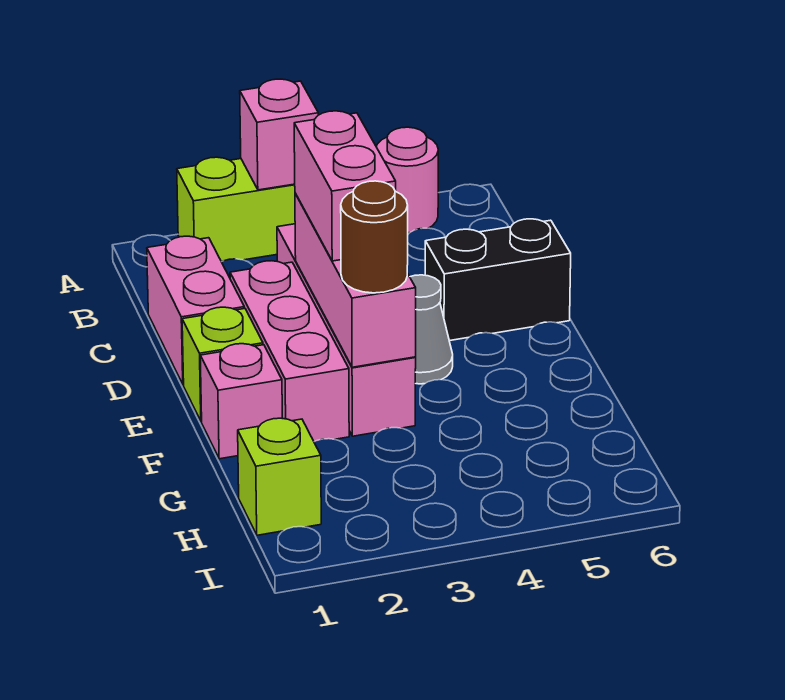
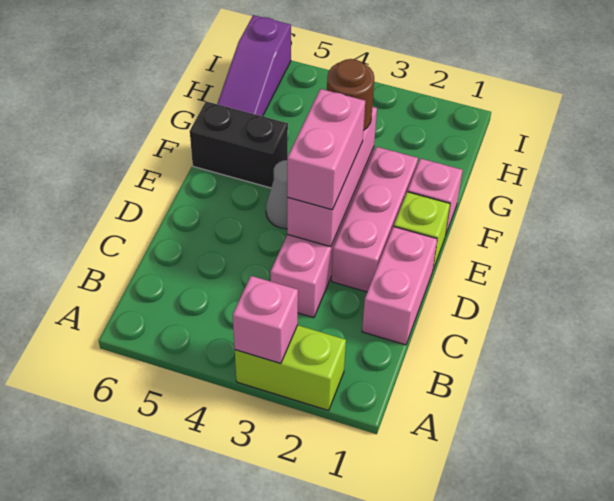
pink round brick A5 level 1 -> none
black brick D5:D6 level 1 -> black brick F5:F6 level 1
none -> purple slope G6:I6 level 1 top I
lime brick H1 level 1 -> none

